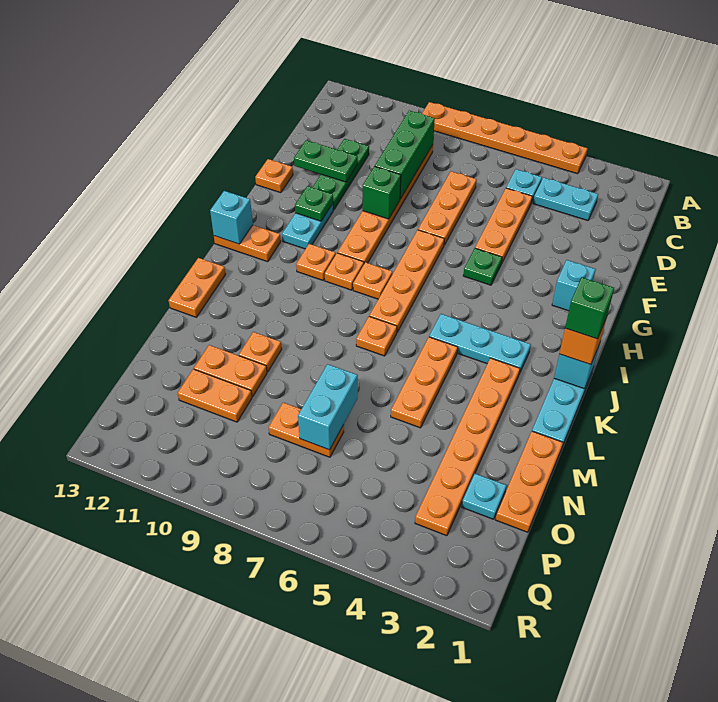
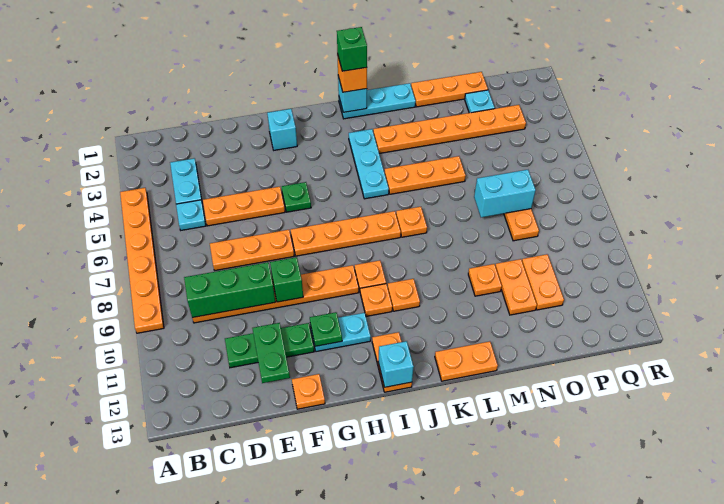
orange plate I8 level 1 -> orange plate J10 level 1

